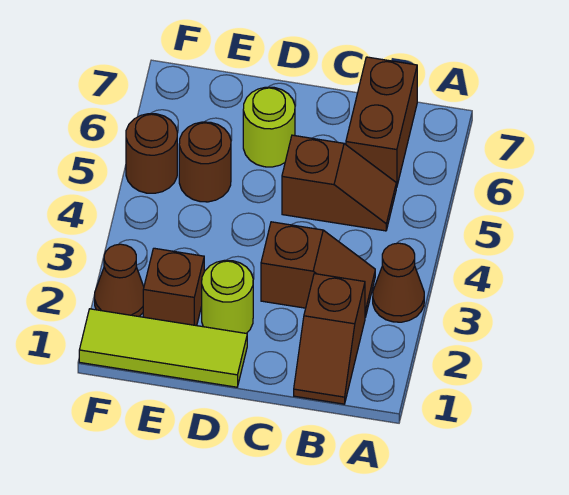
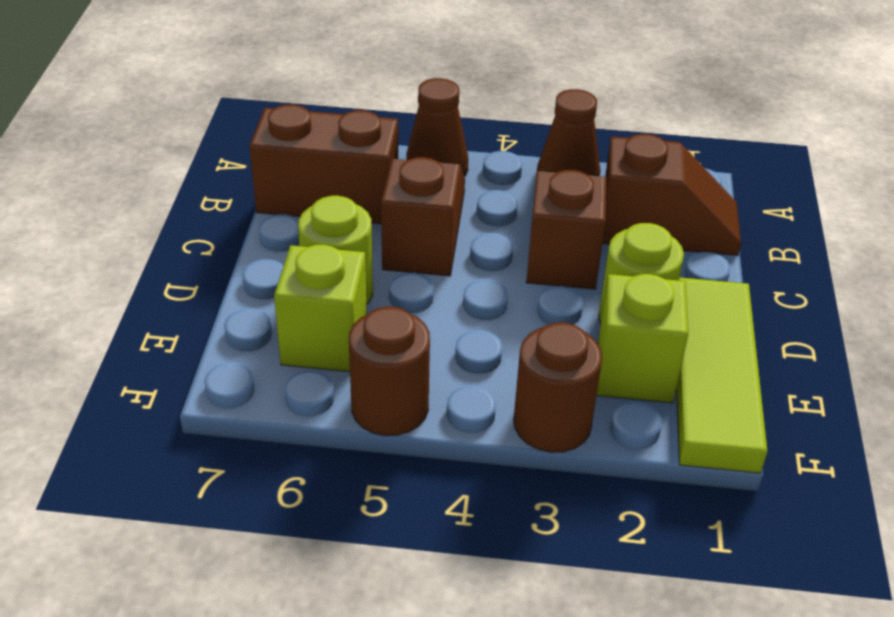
brown brick E2 level 1 -> lime brick E2 level 1
brown round brick E5 level 1 -> brown round brick F3 level 1
none -> lime brick E6 level 1
brown cone F2 level 1 -> brown cone A5 level 1

